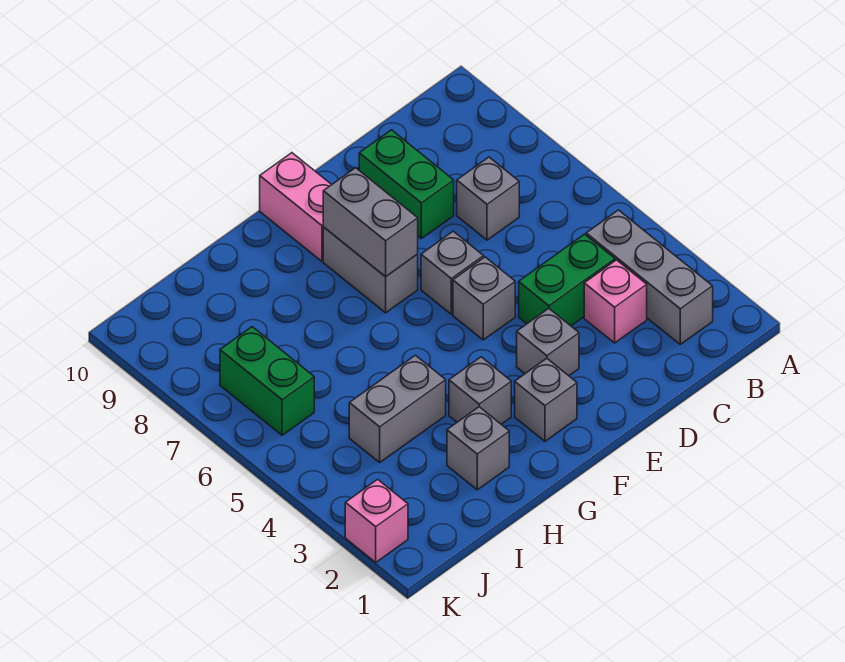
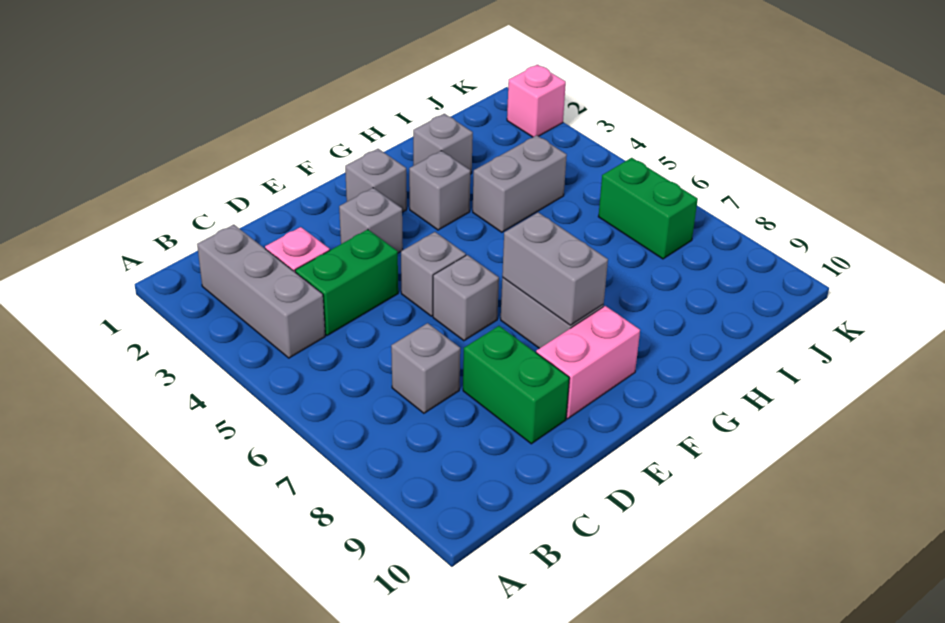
pink brick F9:F10 level 1 -> pink brick E9:F9 level 1

